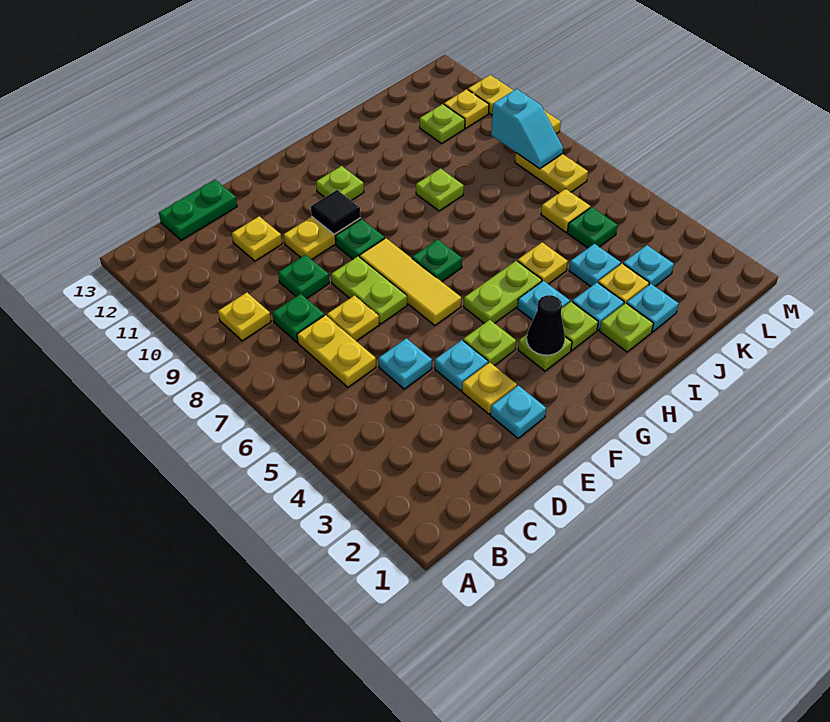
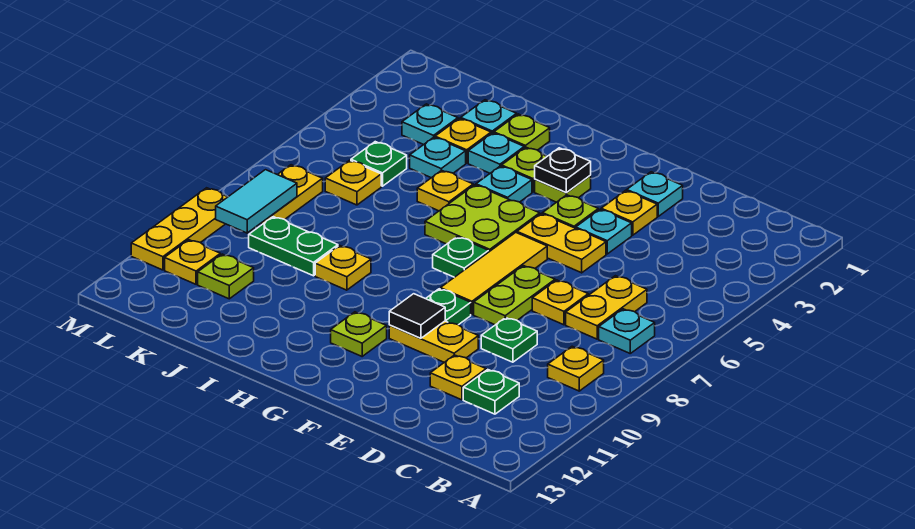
green plate C8 level 1 -> green plate C11 level 1
green plate C13:D13 level 1 -> green plate J9:K9 level 1
cyan plate D5 level 1 -> cyan plate B7 level 1
none -> yellow plate E5:F5 level 1
black cone G3 level 2 -> black plate G3 level 2
lime plate G5:H5 level 1 -> lime plate G5:H6 level 1
lime plate I9 level 1 -> yellow plate I9 level 1
cyan slope L8:L9 level 2 top 9 -> cyan tile L8:L9 level 2

